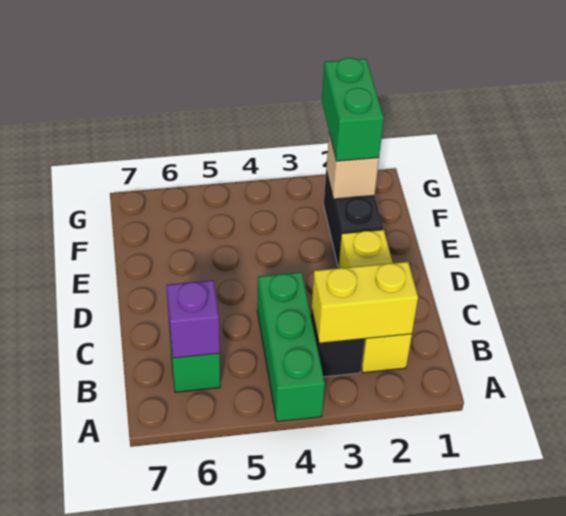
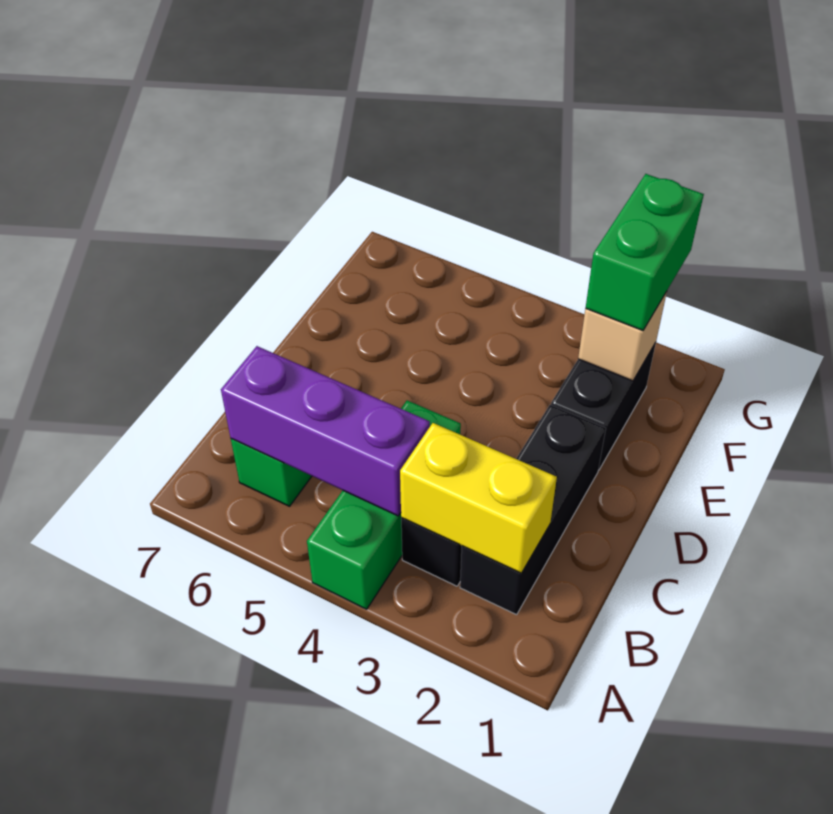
yellow brick B2:D2 level 1 -> black brick B2:D2 level 1
purple brick B6 level 2 -> purple brick B4:B6 level 2

